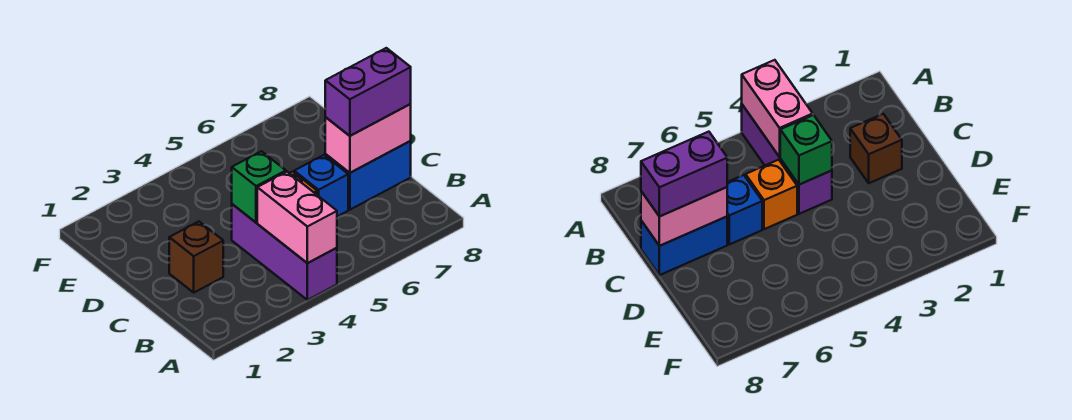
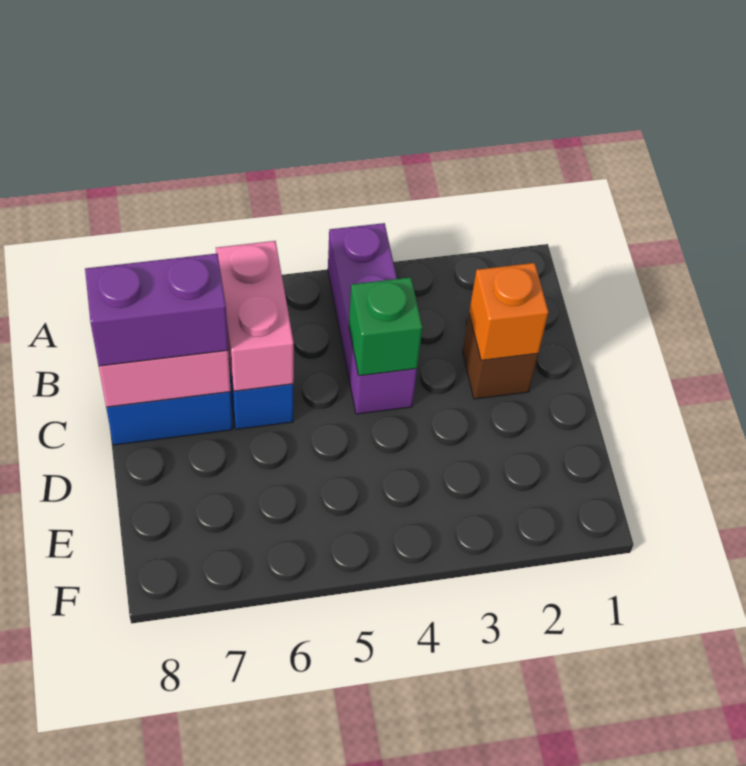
pink brick A4:B4 level 2 -> pink brick B6:C6 level 2
orange brick C5 level 1 -> orange brick C2 level 2

